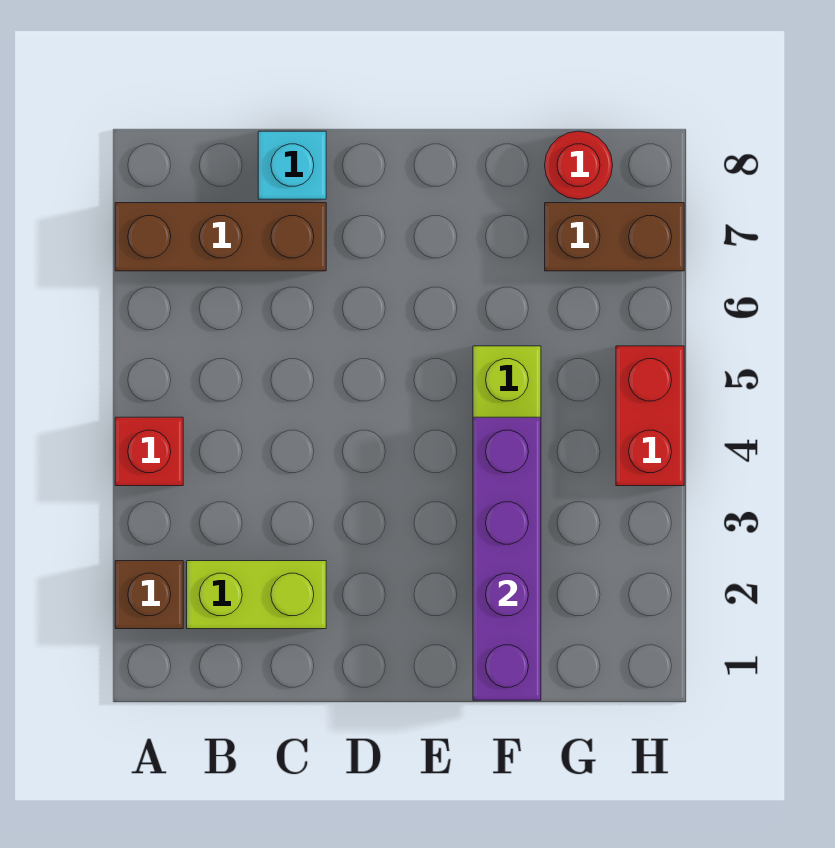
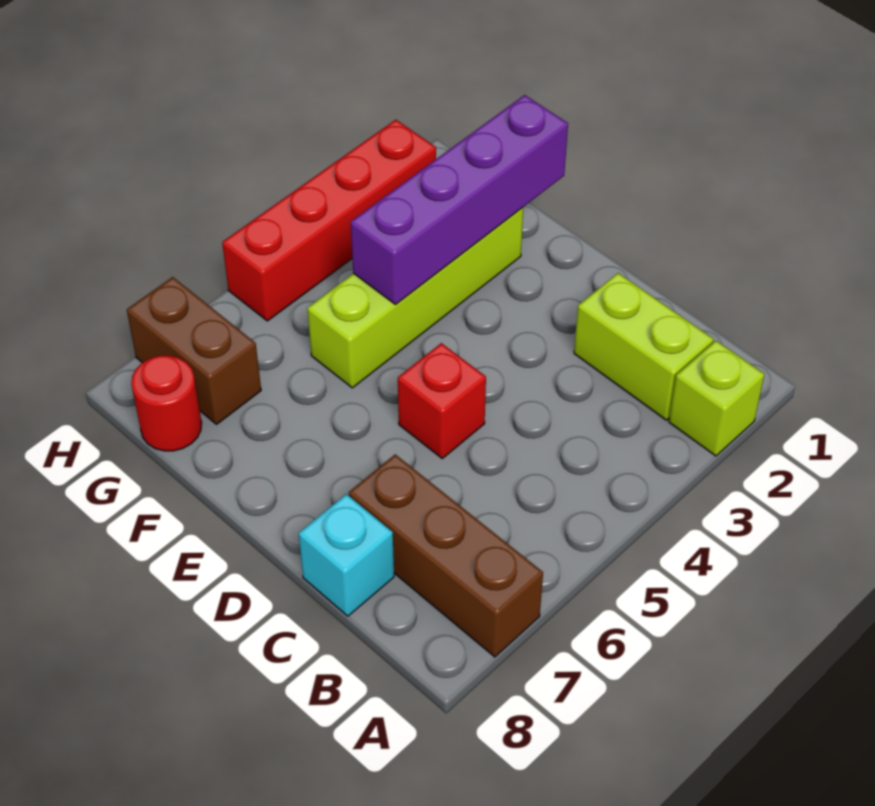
brown brick A2 level 1 -> lime brick A2 level 1
red brick A4 level 1 -> red brick D5 level 1
red brick H4:H5 level 1 -> red brick H2:H5 level 1

